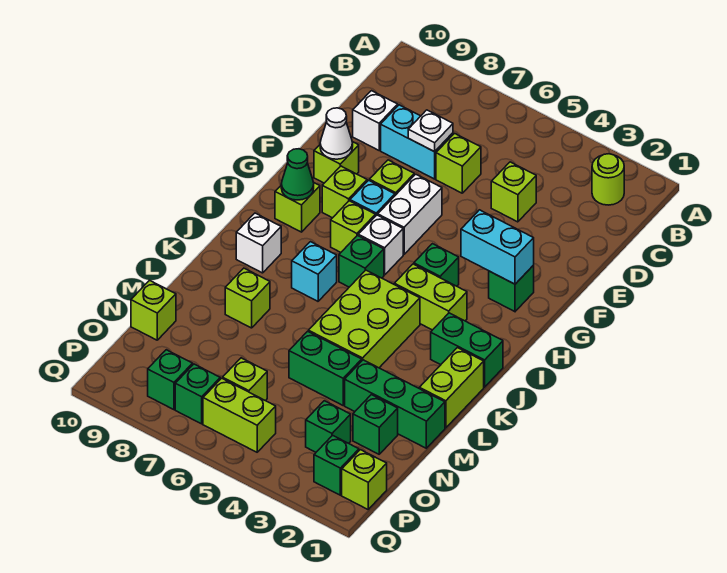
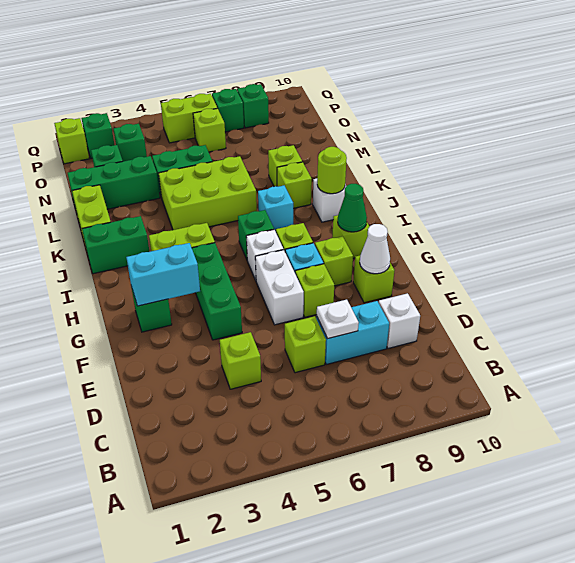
lime round brick B2 level 1 -> lime round brick J9 level 2
green brick H4 level 1 -> green brick F4:H4 level 1
lime brick J4:L5 level 1 -> lime brick K4:L6 level 1
lime brick N10 level 1 -> lime brick K8 level 1

